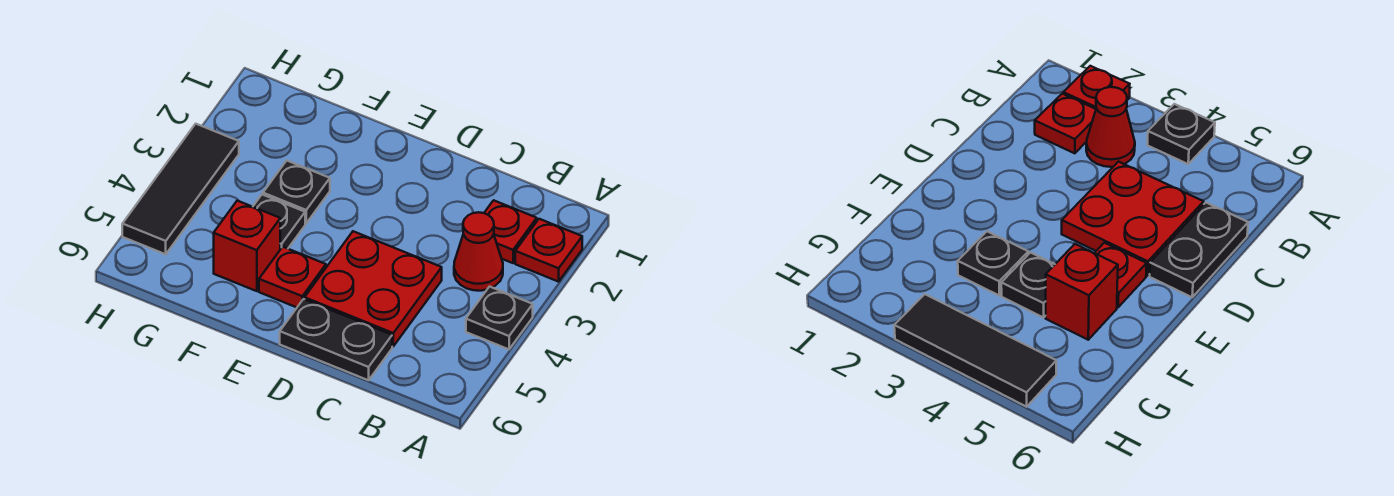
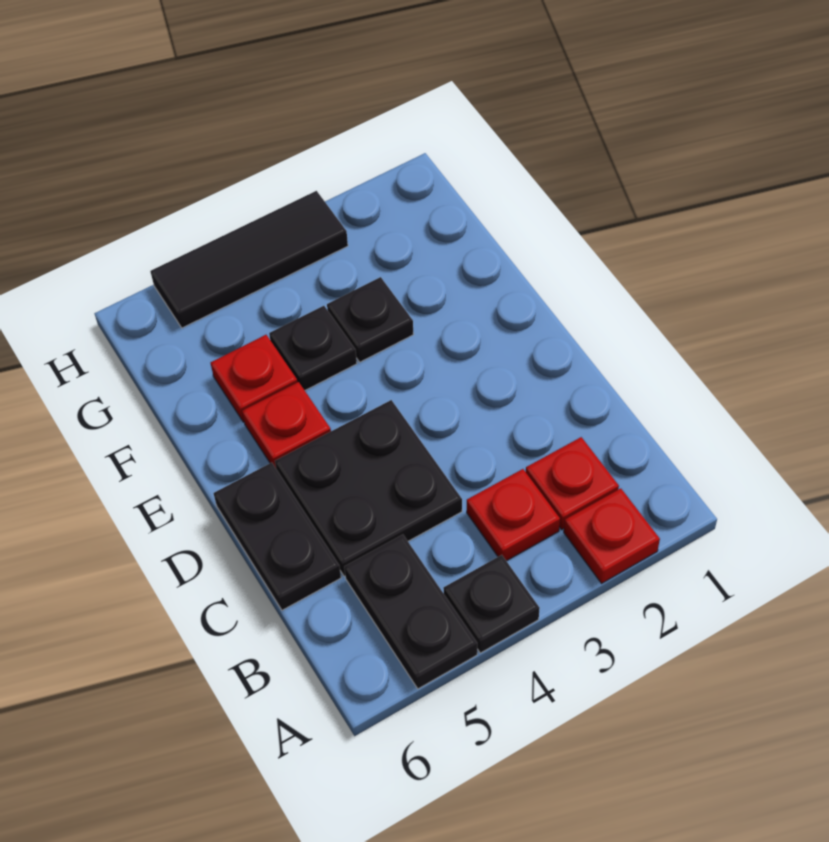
none -> black plate A5:B5 level 1
red cone B3 level 1 -> red plate B3 level 1
red plate C4:D5 level 1 -> black plate C4:D5 level 1
red brick F5 level 1 -> red plate F5 level 1

